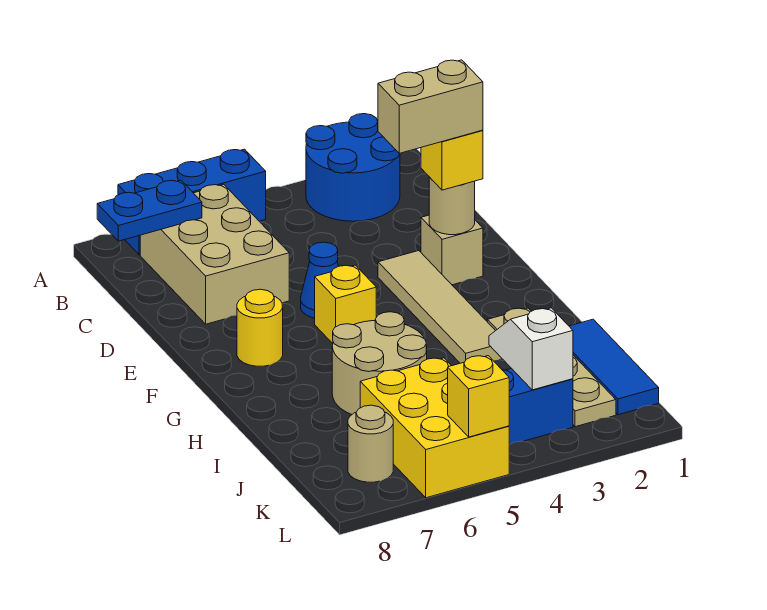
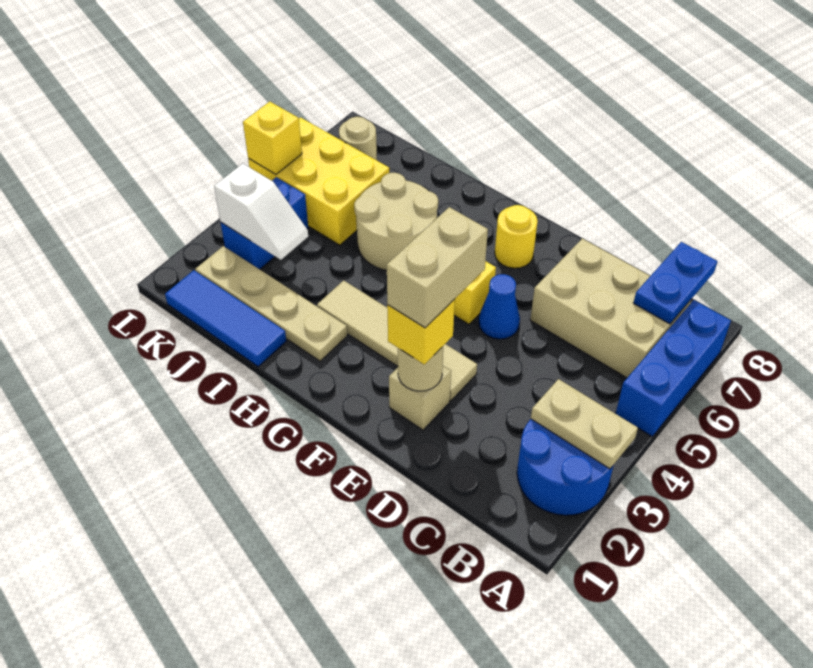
none -> tan plate A3:B3 level 2

